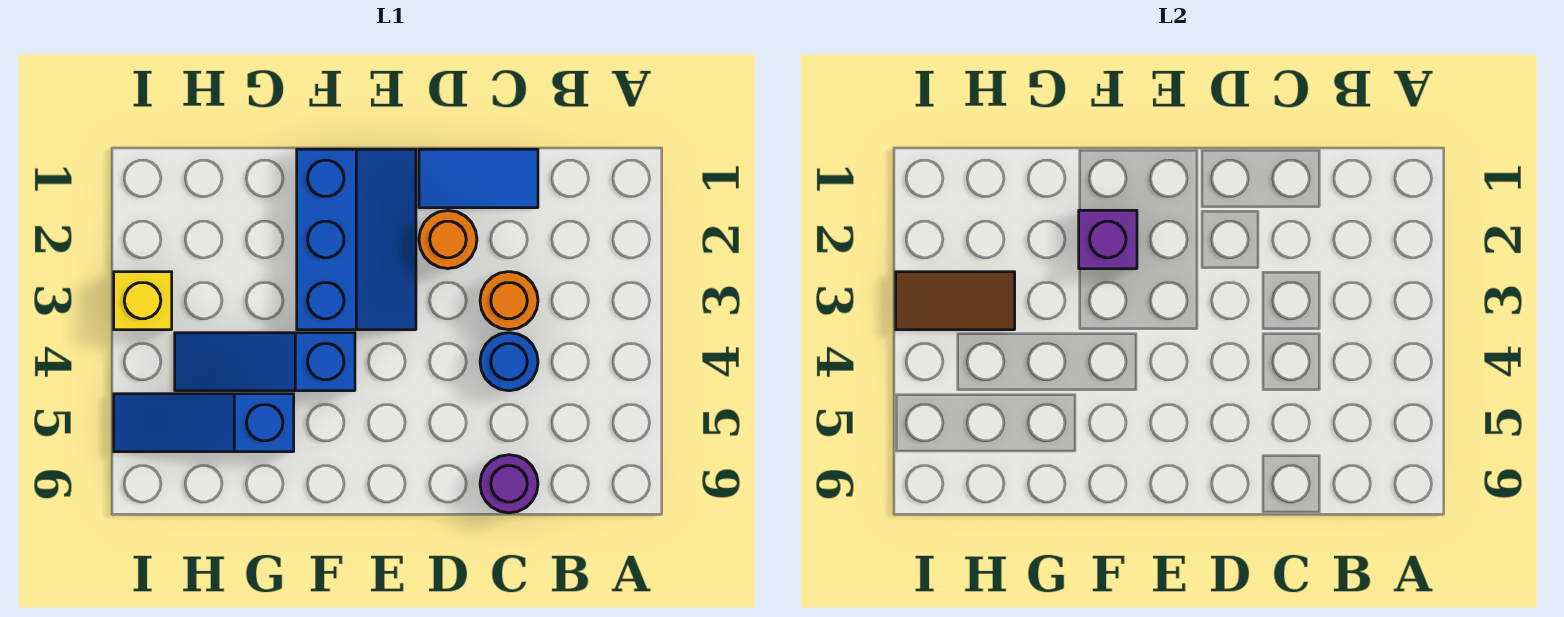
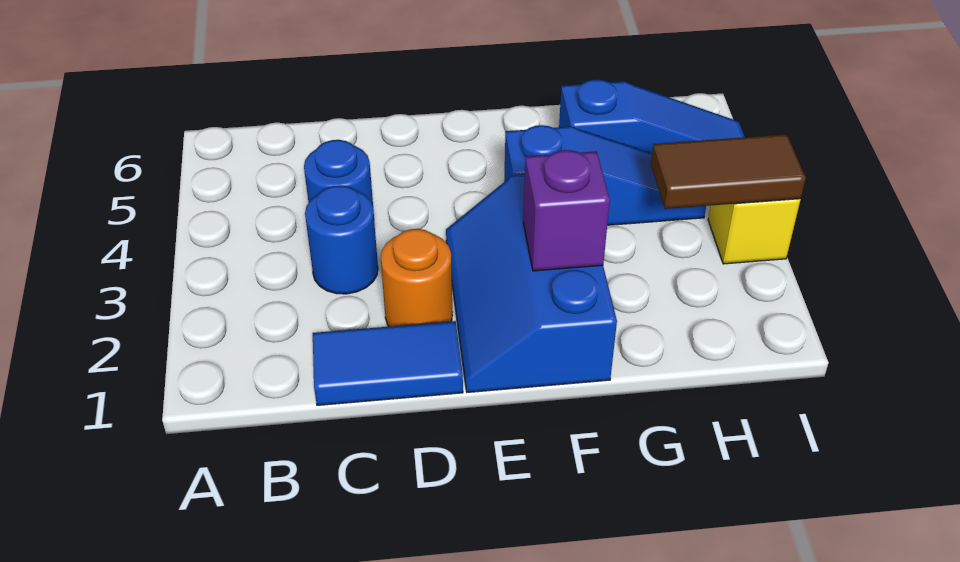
orange round brick C3 level 1 -> blue round brick C3 level 1
purple round brick C6 level 1 -> none

